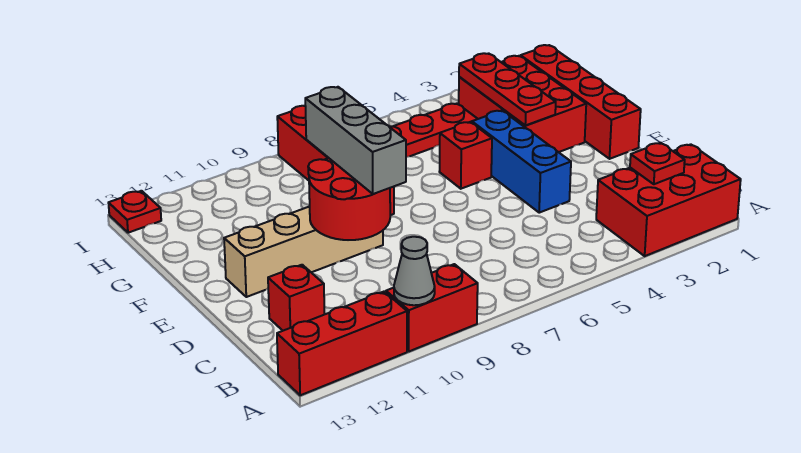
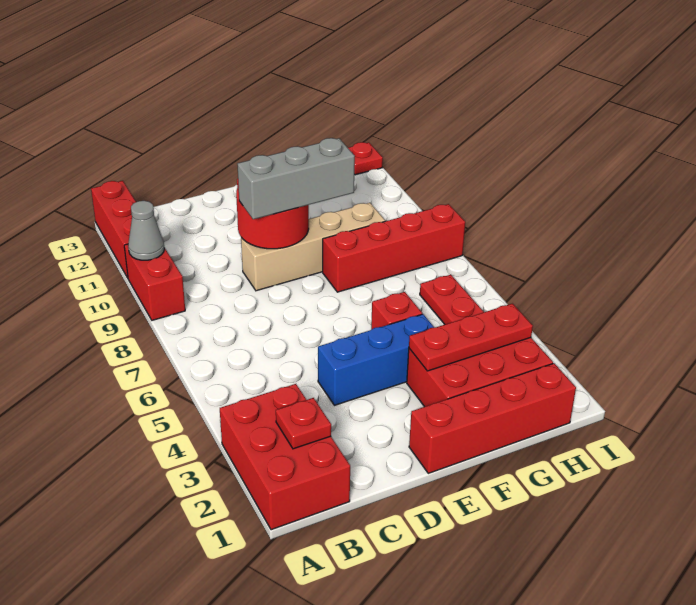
red brick C12 level 1 -> none
tan brick E9:E12 level 1 -> tan brick D9:G9 level 1

